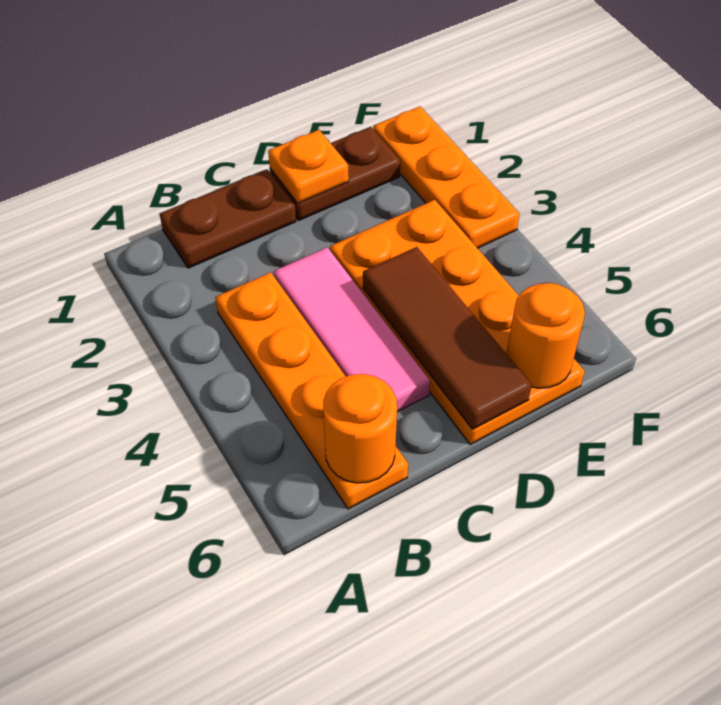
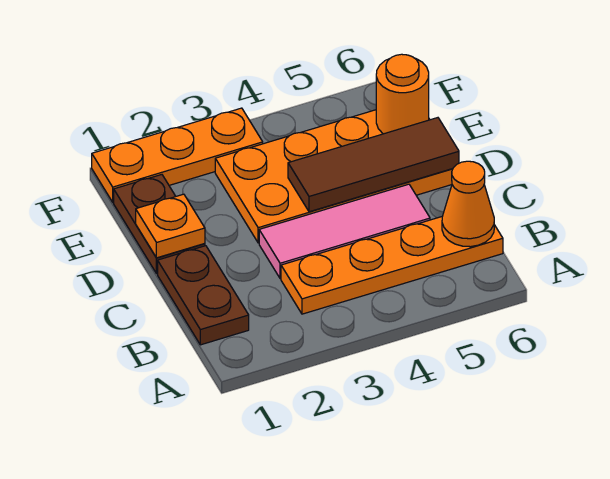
orange round brick B6 level 2 -> orange cone B6 level 2

